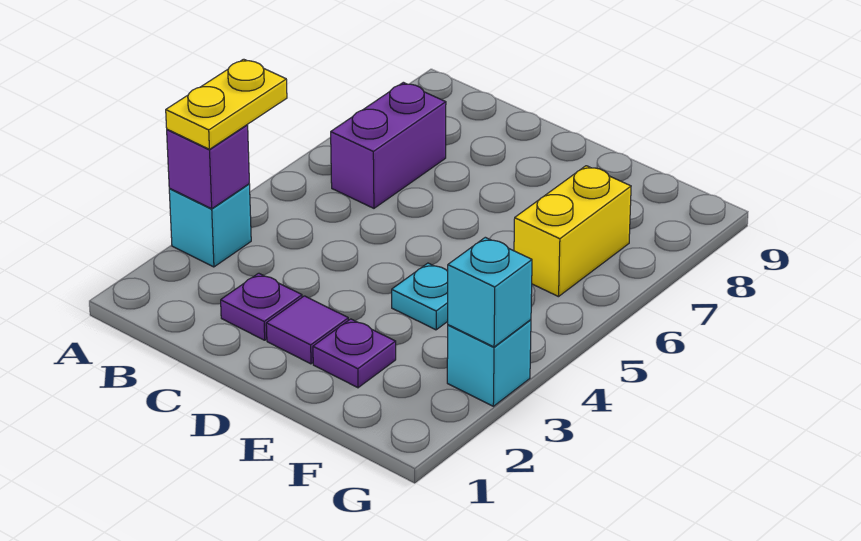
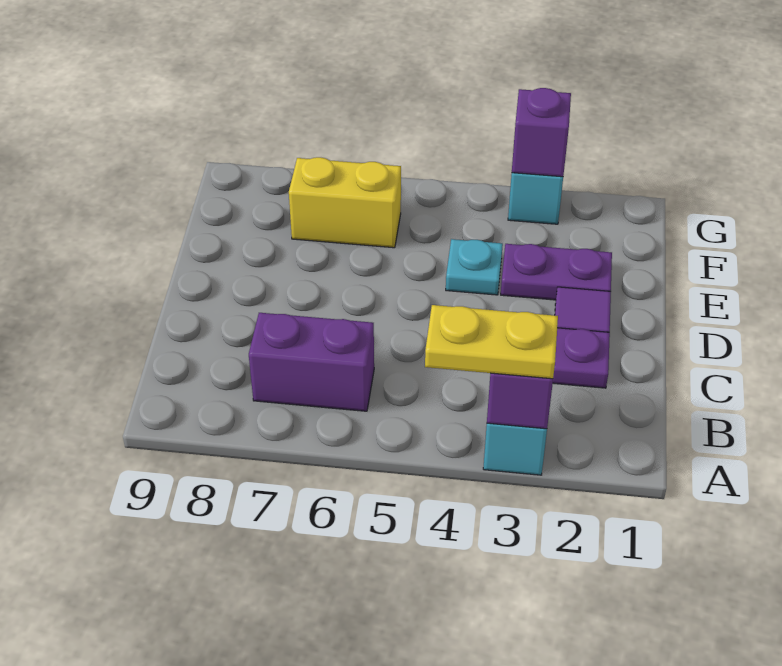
purple plate E2 level 1 -> purple plate E2:E3 level 1
cyan brick G3 level 2 -> purple brick G3 level 2

